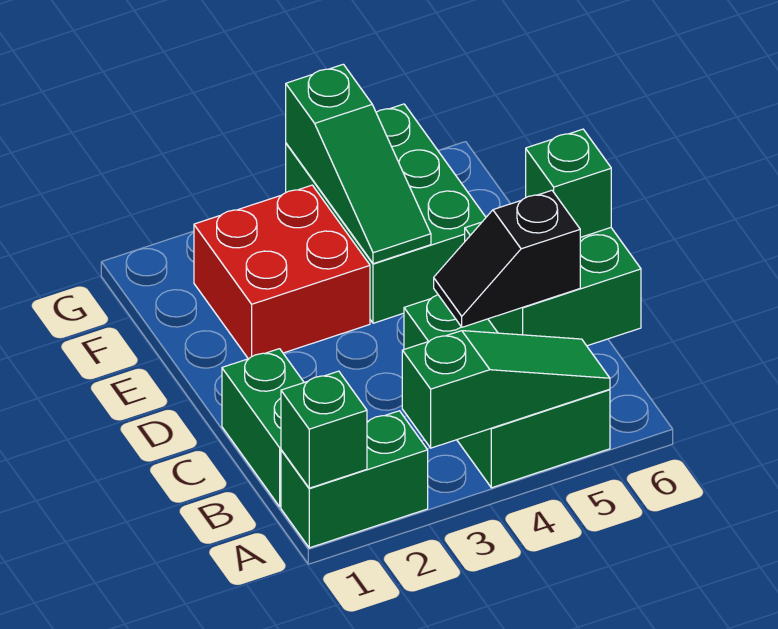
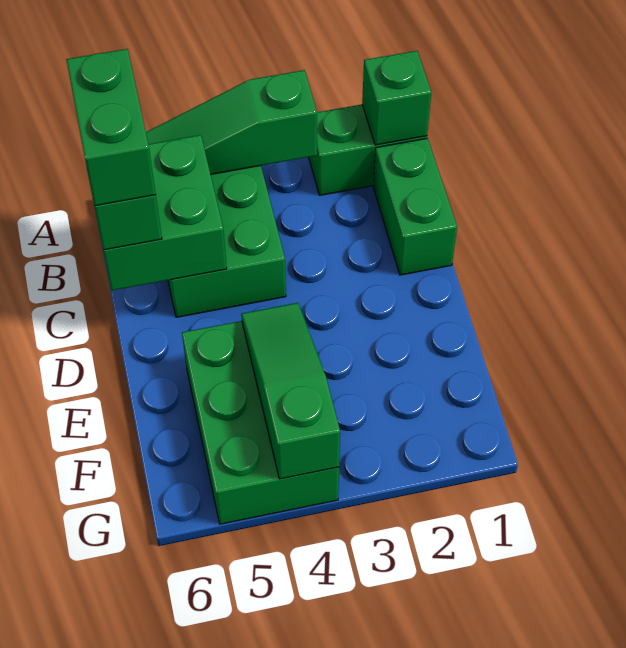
black slope B4:B5 level 3 top 5 -> none
none -> green brick B6:C6 level 4
red brick E2:F3 level 1 -> none

